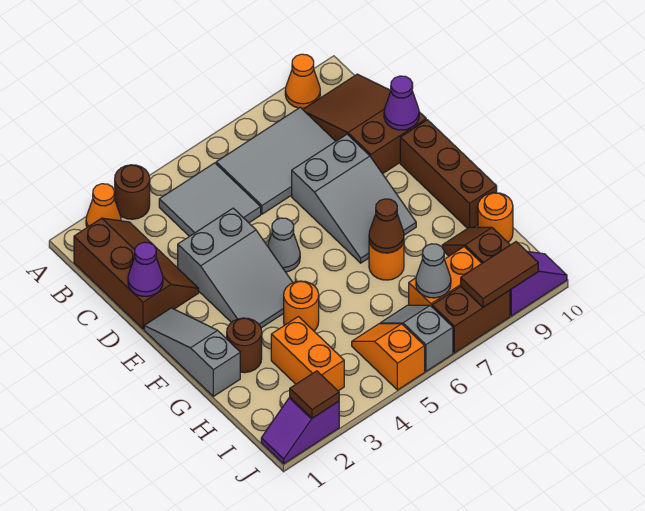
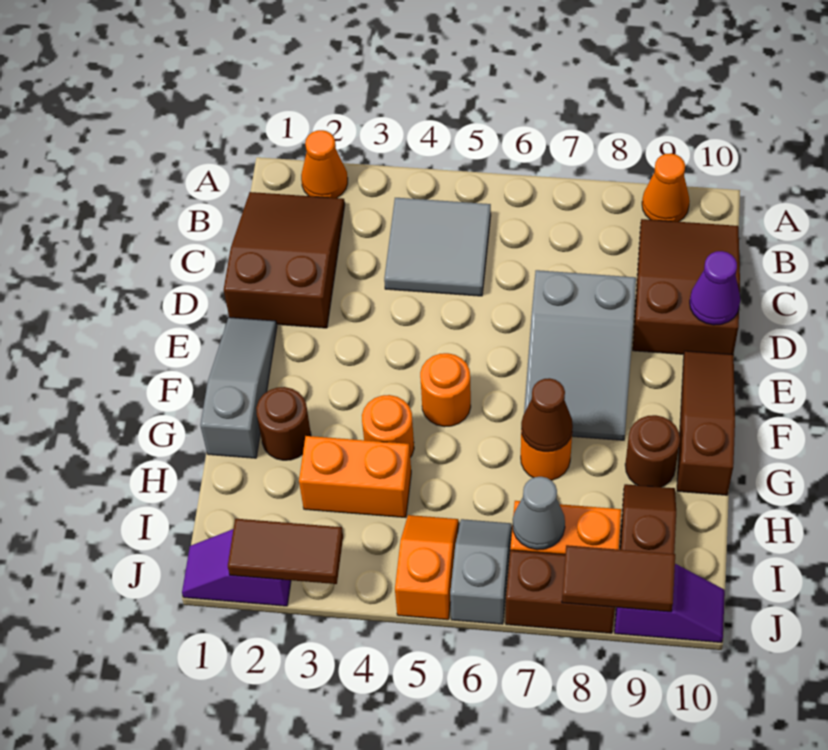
brown round brick A3 level 1 -> brown round brick G9 level 1
brown slope B1:D2 level 1 top 1 -> brown slope B1:D2 level 1 top D
grey tile B6:C8 level 1 -> none
purple cone D1 level 2 -> none
grey slope D3:F4 level 1 top D -> none
grey cone E5 level 1 -> none
brown brick E10:G10 level 1 -> brown slope E10:G10 level 1 top G
orange brick H3:I3 level 1 -> orange brick H3:H4 level 1
orange round brick H10 level 1 -> orange round brick F5 level 1
brown tile J2 level 2 -> brown tile J2:J3 level 2

